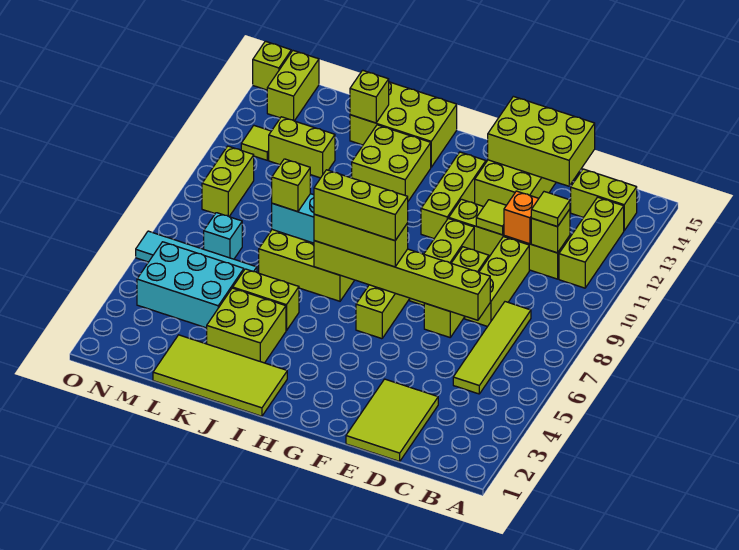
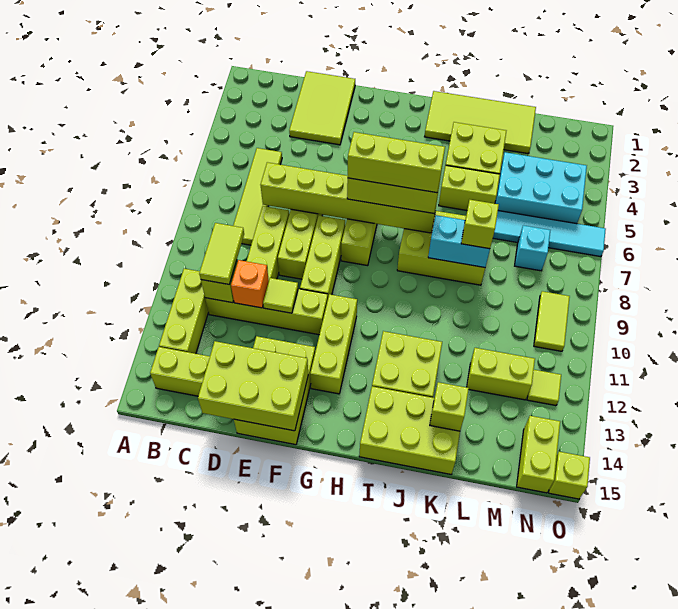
lime tile C11 level 3 -> lime tile C10:C11 level 3
lime brick N9:N10 level 1 -> lime tile N9:N10 level 1

